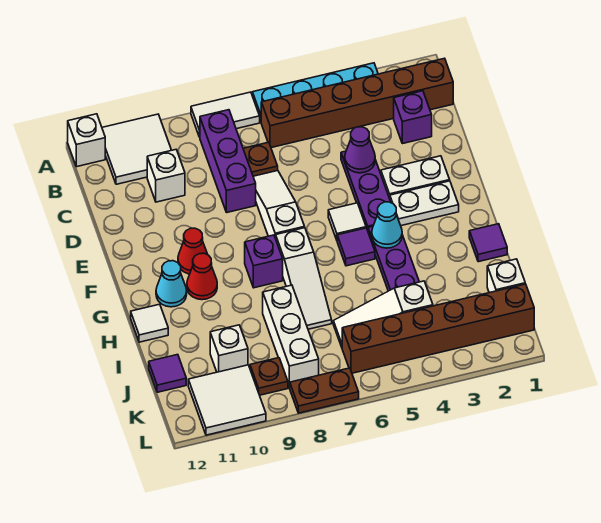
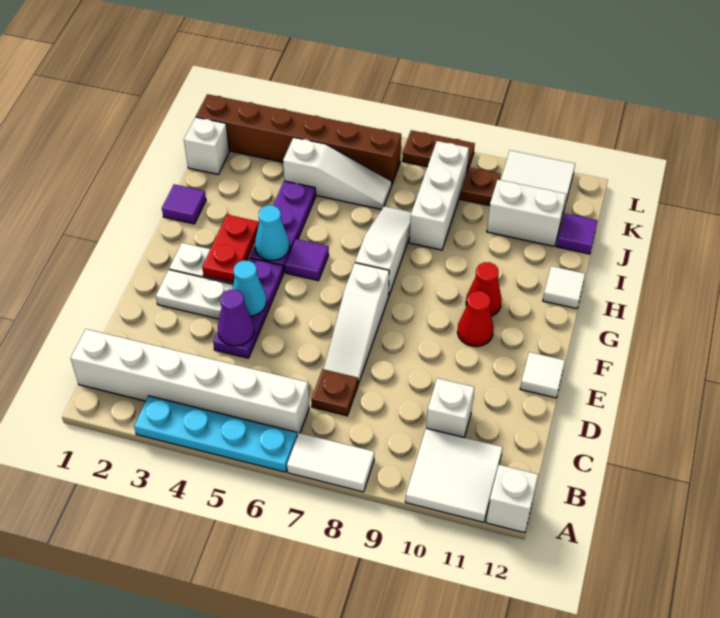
brown brick B1:B6 level 1 -> white brick B1:B6 level 1
purple brick B8:D8 level 1 -> none
purple brick C2 level 1 -> none
none -> red plate F3:G3 level 2
white tile F5 level 1 -> white tile E12 level 1
purple brick G8 level 1 -> none
cyan cone G11 level 1 -> cyan cone E4 level 2
white brick J10 level 1 -> white brick J10:J11 level 1

